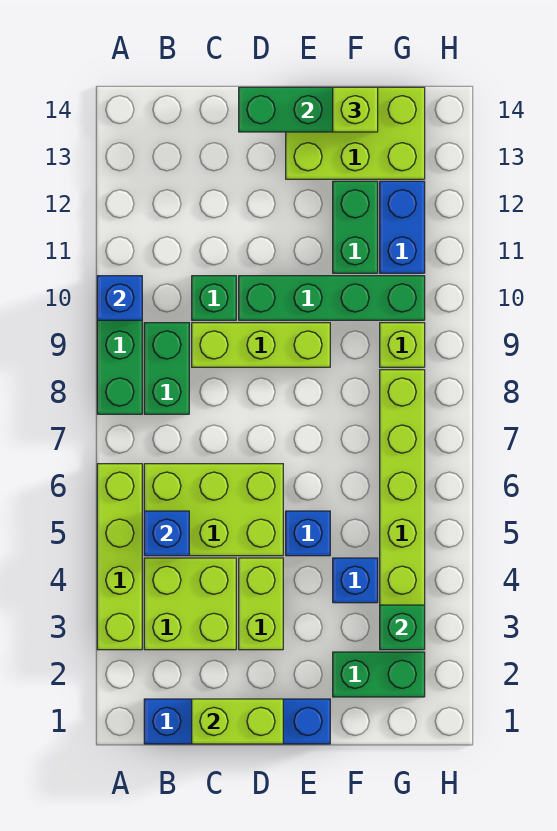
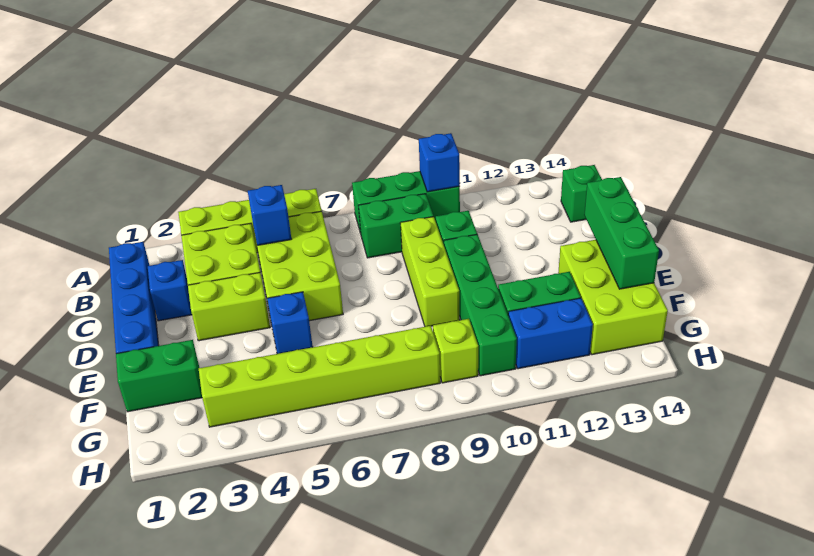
lime brick C1:D1 level 2 -> none
green brick F2:G2 level 1 -> green brick F1:F2 level 1
blue brick F4 level 1 -> blue brick C2 level 1
lime brick F14 level 3 -> none
green brick G3 level 2 -> green brick B14 level 1

